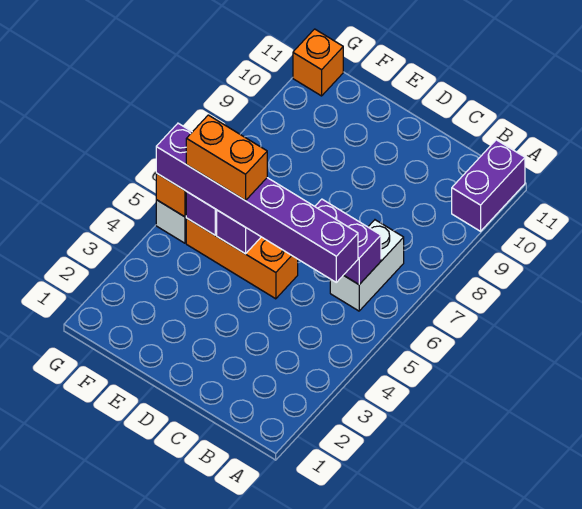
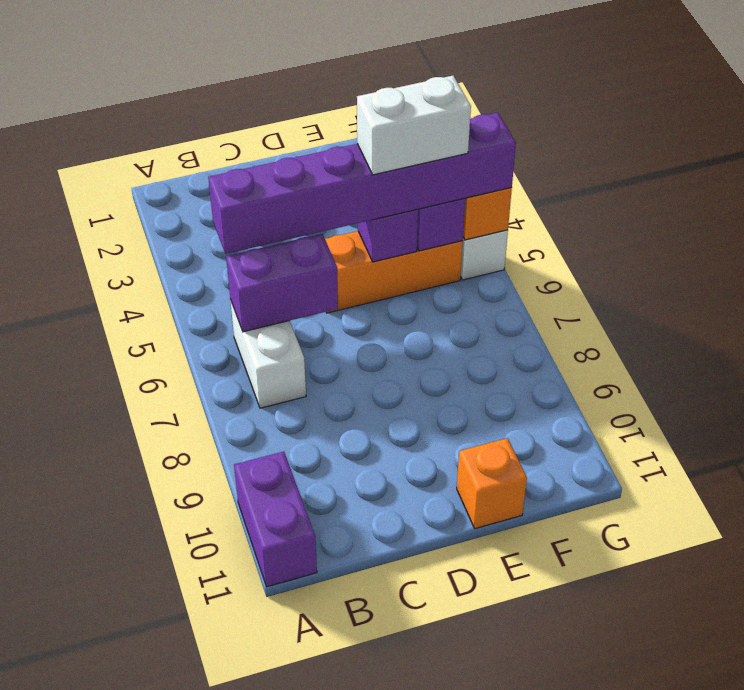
orange brick E5:F5 level 4 -> white brick E5:F5 level 4
orange brick G11 level 1 -> orange brick E11 level 1

